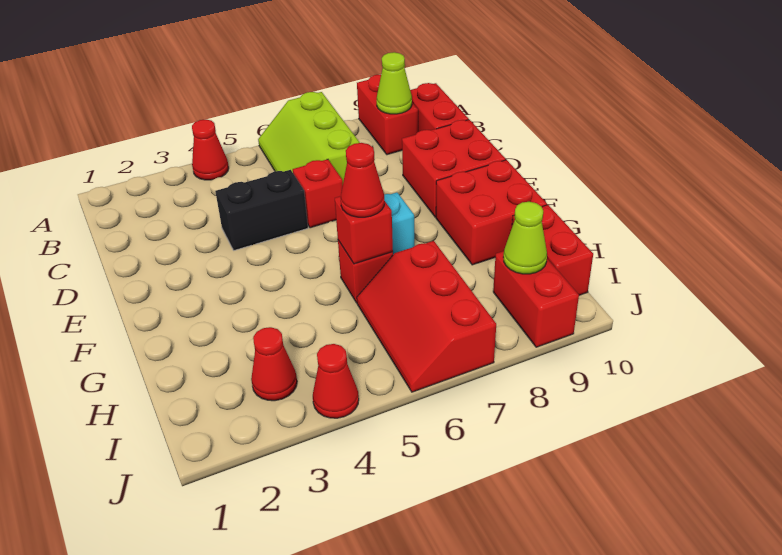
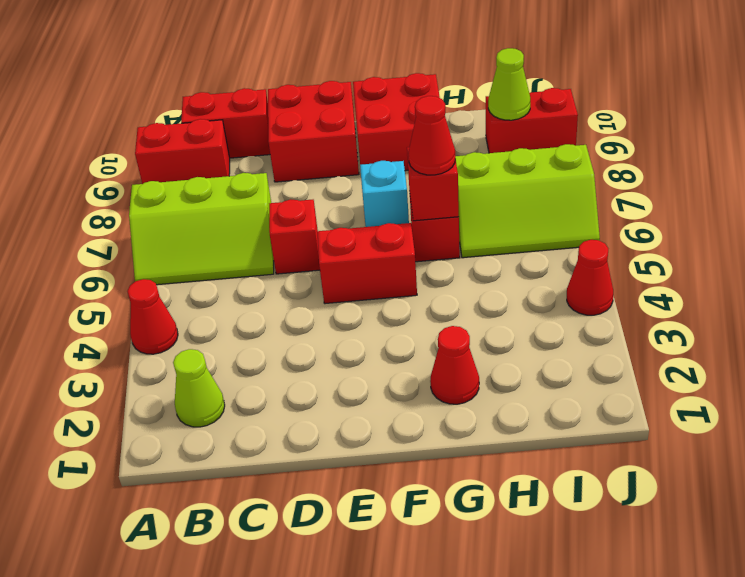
lime cone B9 level 2 -> lime cone B2 level 1
black brick D4:D5 level 1 -> none
red slope H6:J7 level 1 top 7 -> lime slope H6:J7 level 1 top 7
red brick H10:I10 level 1 -> red brick E5:F5 level 1
red cone I3 level 1 -> red cone G2 level 1

